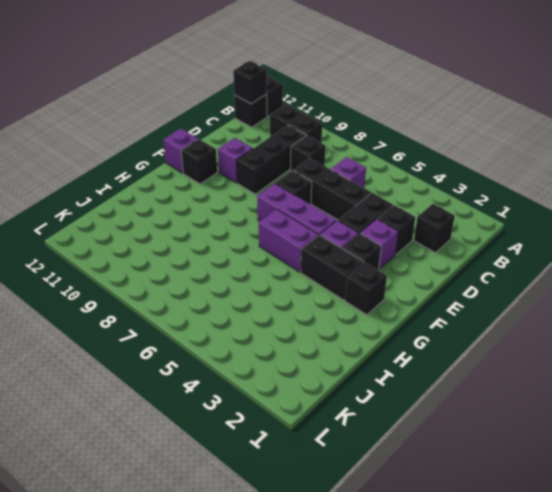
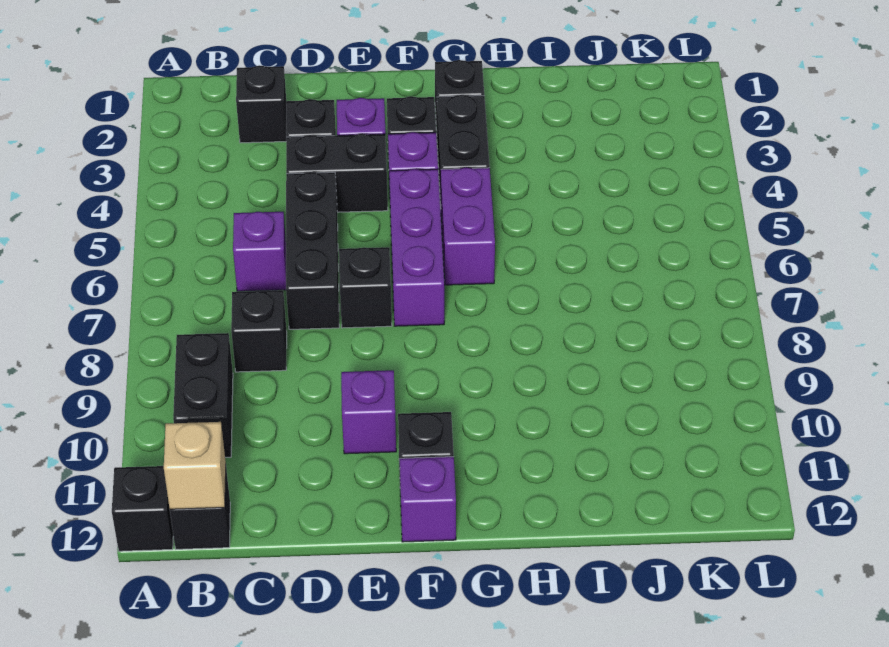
black brick B12 level 2 -> tan brick B12 level 2
black brick C9:E9 level 1 -> none

